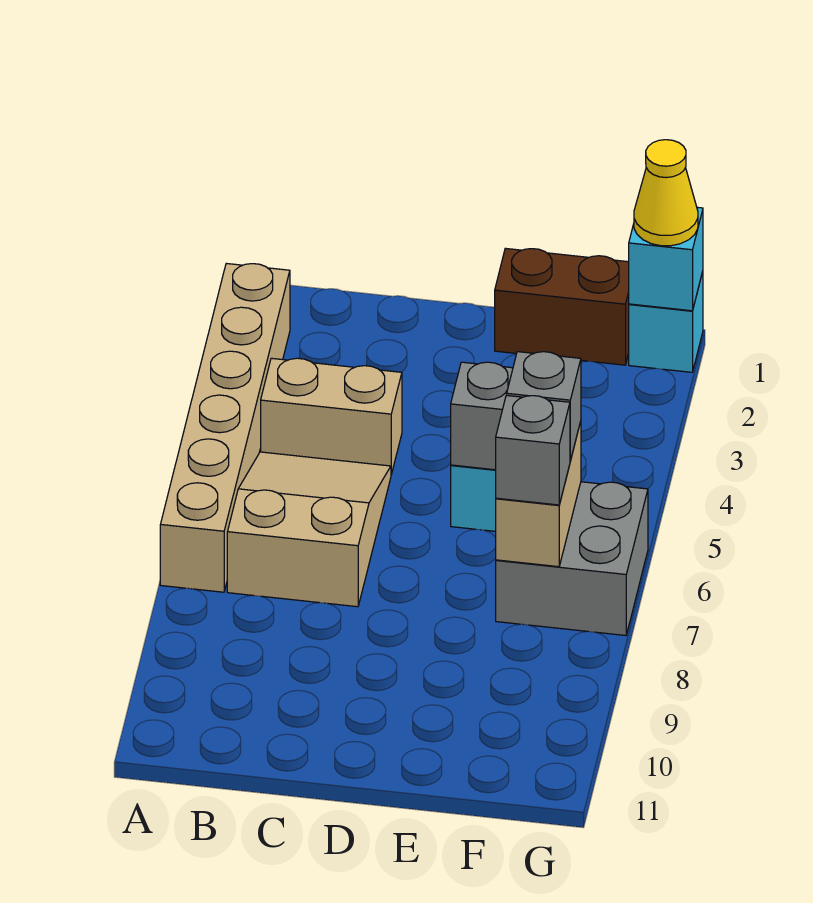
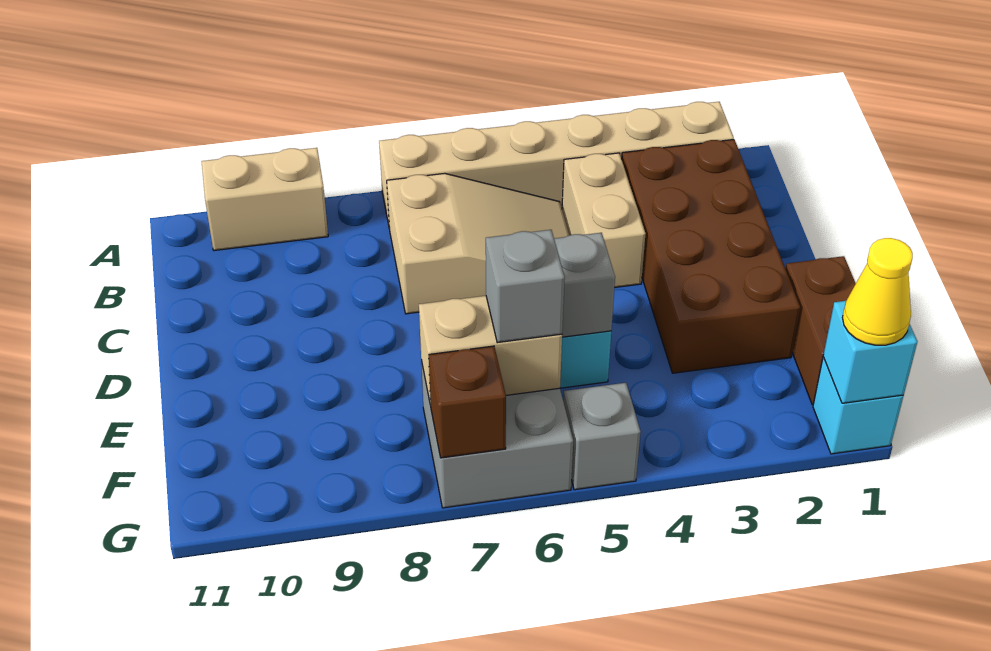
none -> tan brick A9:A10 level 1
none -> brown brick B2:E3 level 1
grey brick F7 level 3 -> grey brick G5 level 1
none -> brown brick G7 level 2

